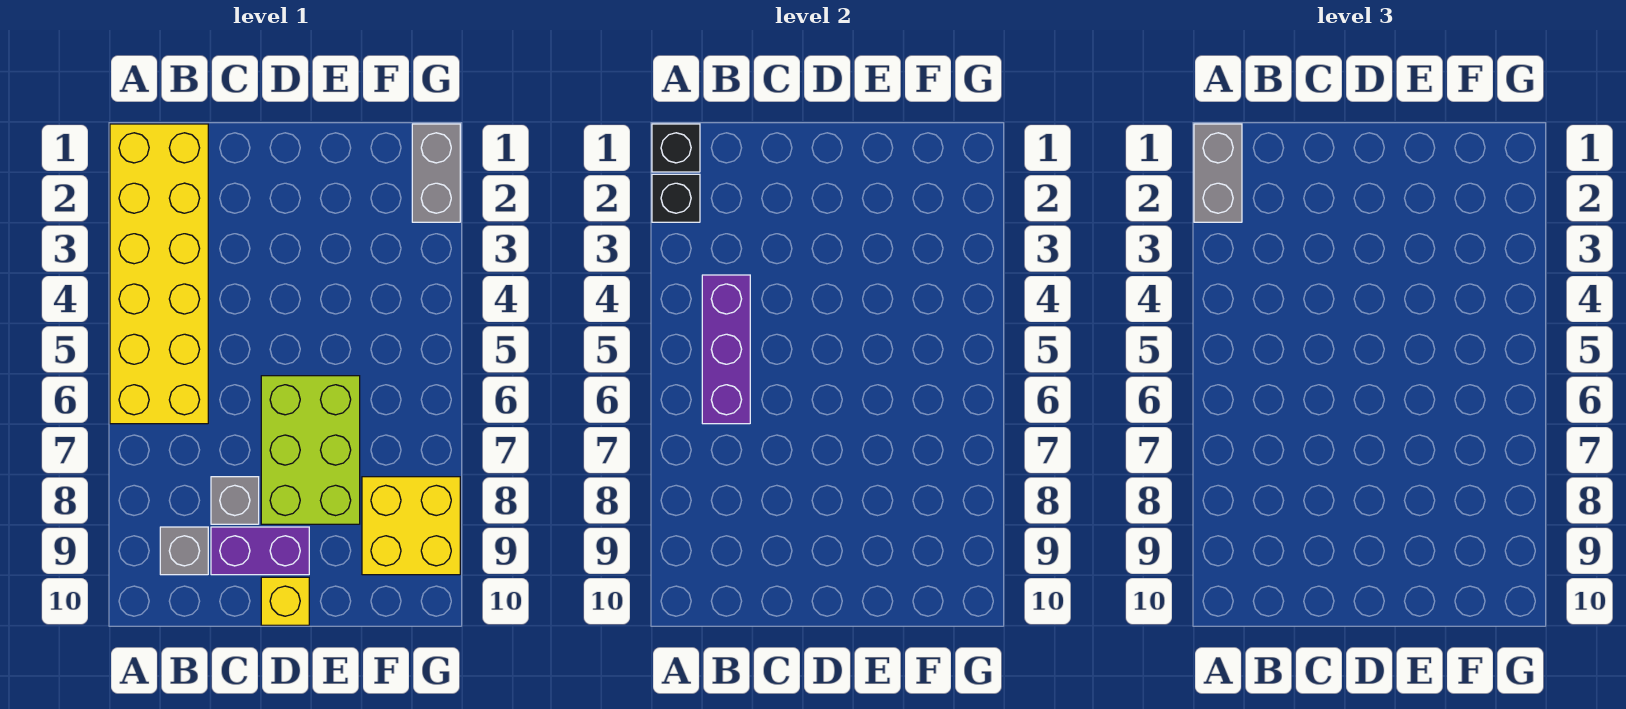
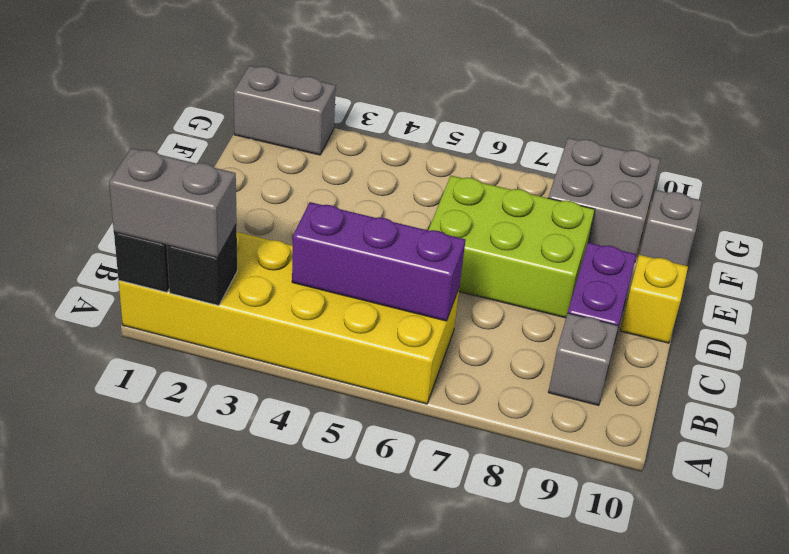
grey brick C8 level 1 -> grey brick F10 level 1
yellow brick F8:G9 level 1 -> grey brick F8:G9 level 1

